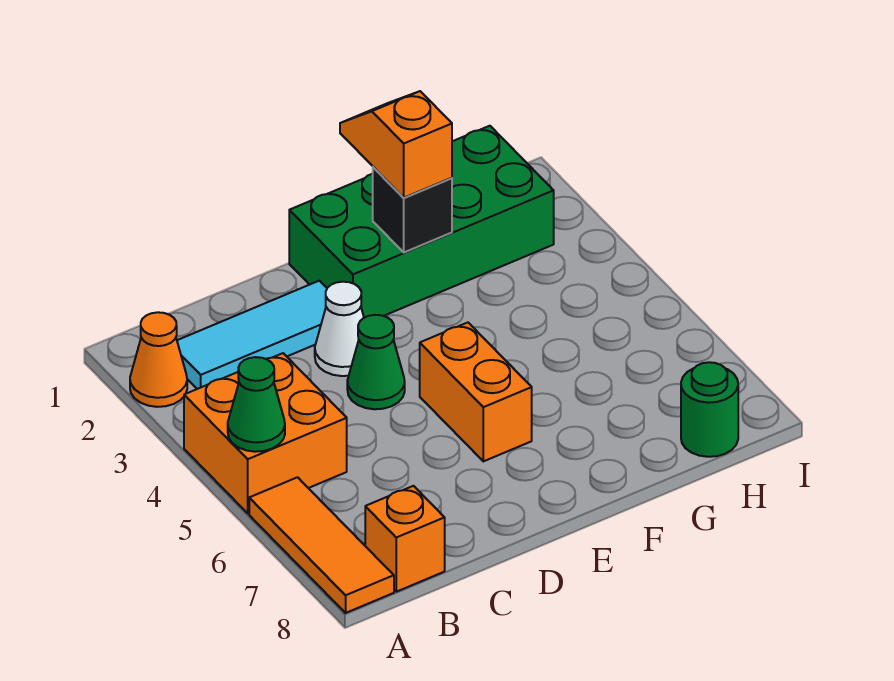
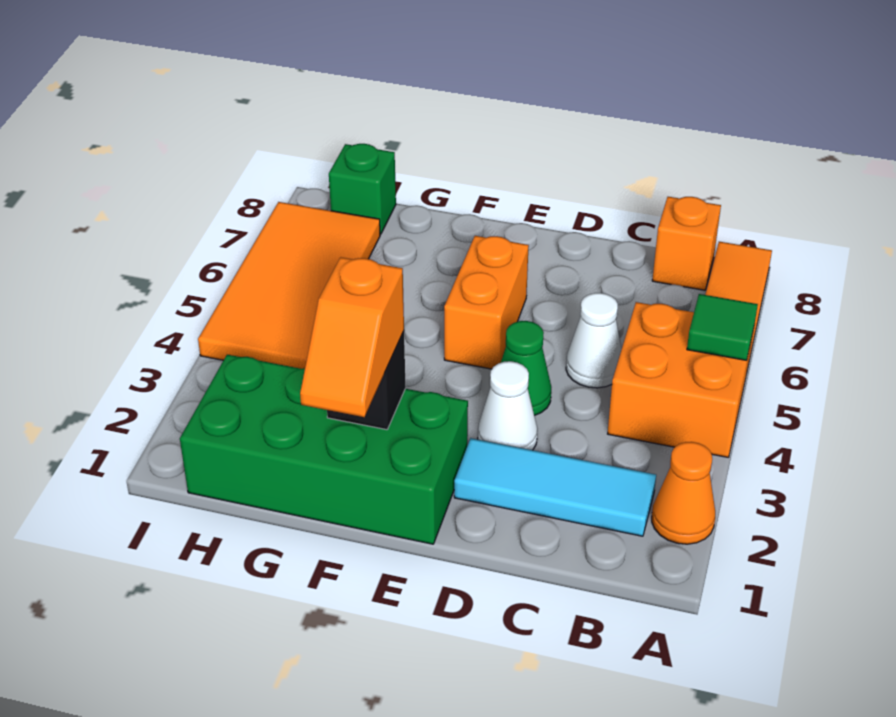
green cone A5 level 2 -> green tile A5 level 2
none -> white cone C5 level 1
none -> orange tile H4:I7 level 1
green round brick H8 level 1 -> green brick H8 level 1

